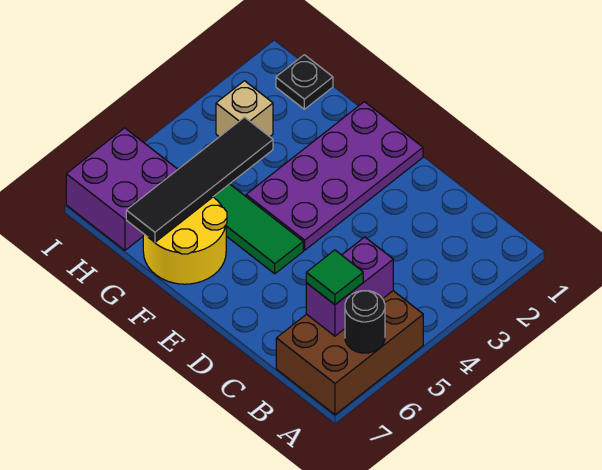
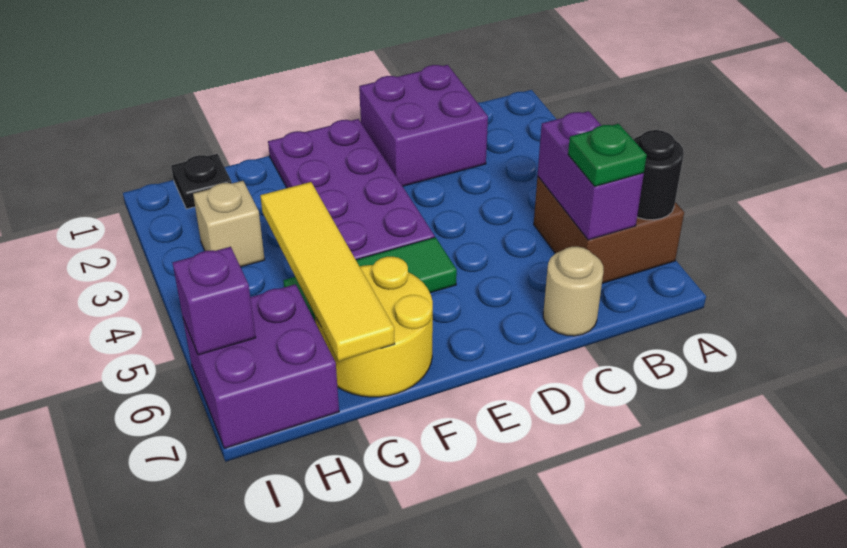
brown brick A5:B7 level 1 -> brown brick A5:B6 level 1
green tile B6 level 3 -> green plate B6 level 3
none -> purple brick C1:D2 level 1
none -> tan round brick C7 level 1
black tile G4:G7 level 2 -> yellow tile G4:G7 level 2
none -> purple brick I6 level 2

